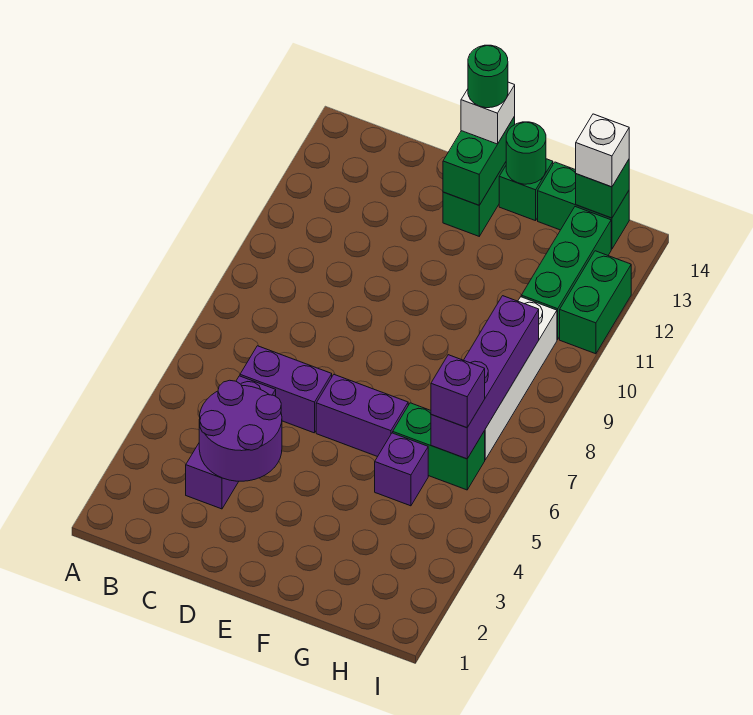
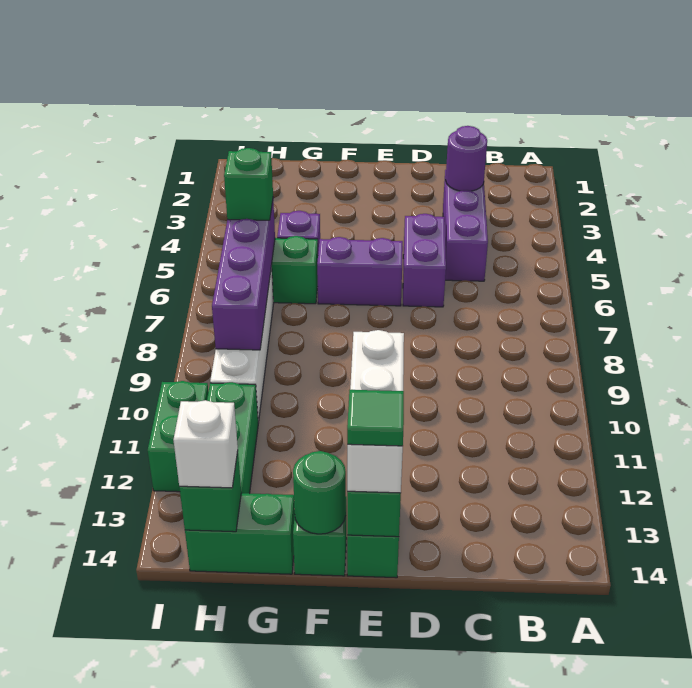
purple round brick C3:D4 level 2 -> purple round brick C3 level 2
purple brick C6:D6 level 1 -> purple brick D5:D6 level 1
white brick E14 level 3 -> white brick E12:E14 level 3
green round brick E14 level 4 -> green tile E14 level 4
purple brick H6 level 3 -> green brick H6 level 3

